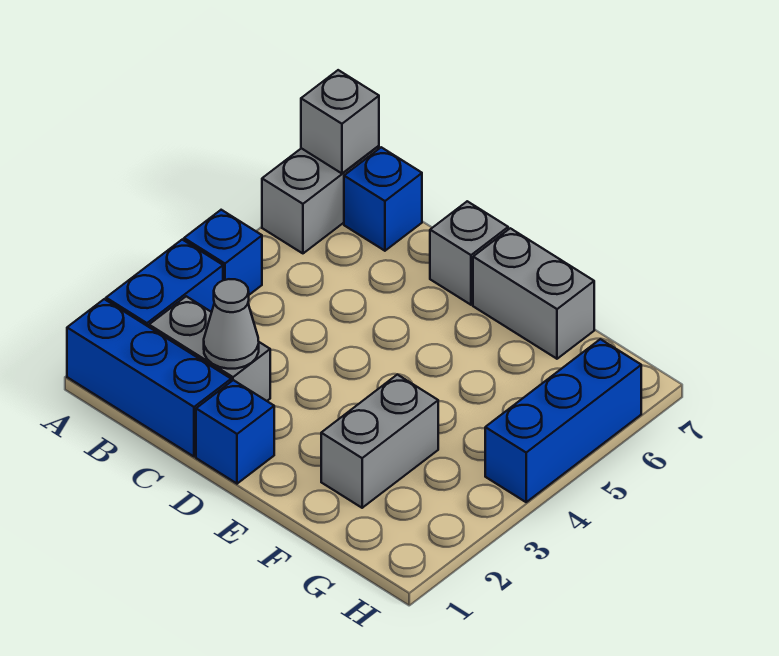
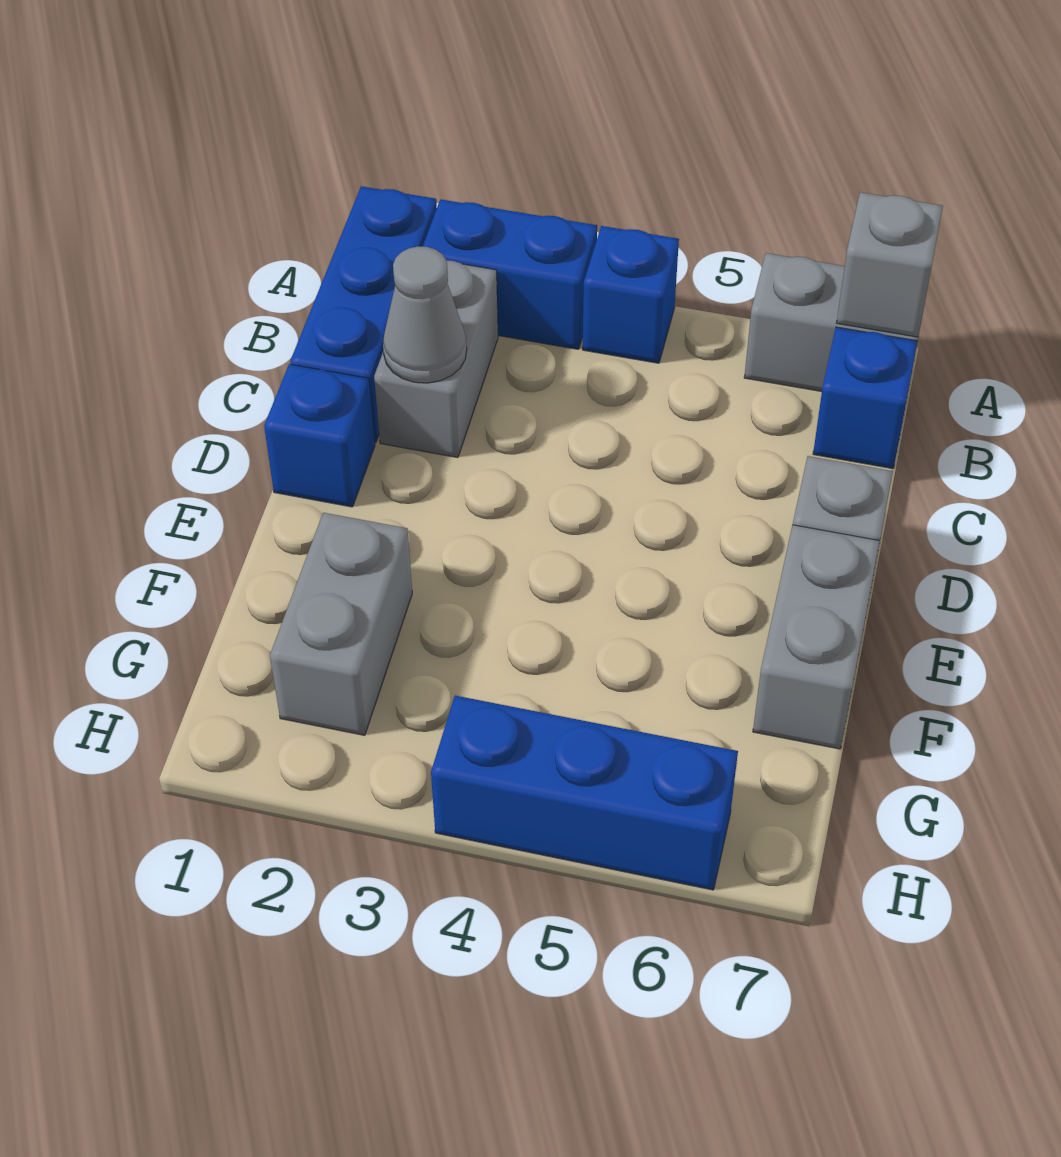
grey brick F2:F3 level 1 -> grey brick F2:G2 level 1

